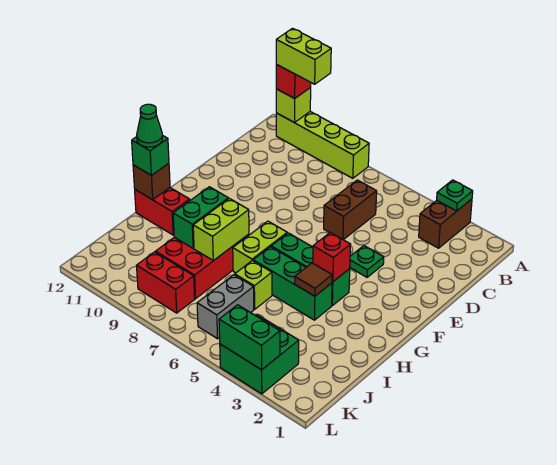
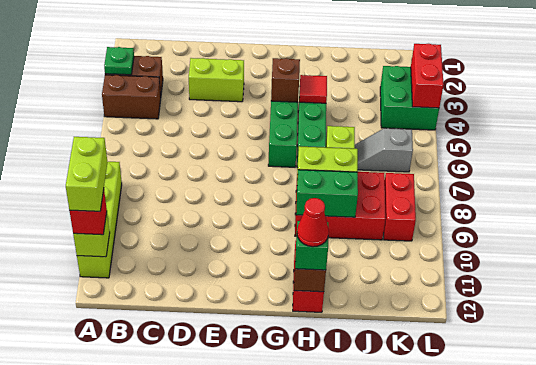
brown brick C6:D6 level 1 -> brown brick A4:B4 level 1
green plate E4 level 1 -> none
red brick G4 level 2 -> brown brick G4 level 2
lime brick G7:H7 level 1 -> lime brick D3:E3 level 1
brown tile H4 level 2 -> red tile H4 level 2
green cone H12 level 4 -> red cone H12 level 4
grey brick J6:K6 level 1 -> grey slope J6:K6 level 1 top K
green brick L3:L4 level 2 -> red brick L3:L4 level 2

